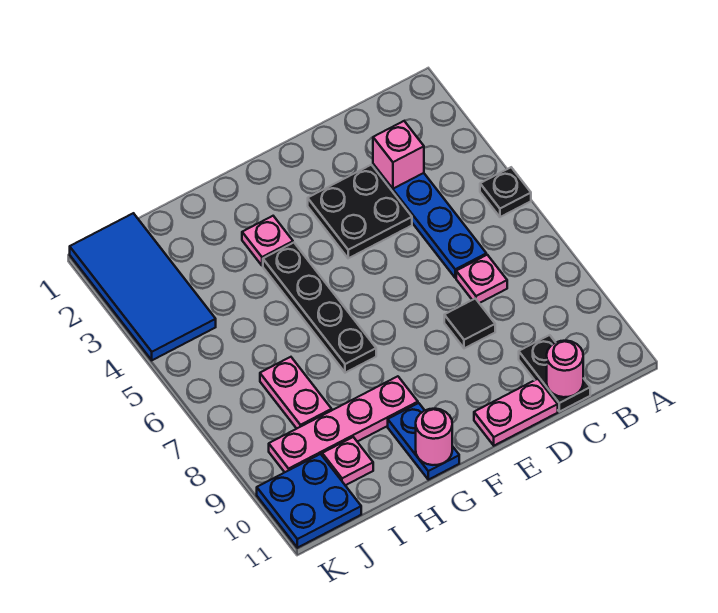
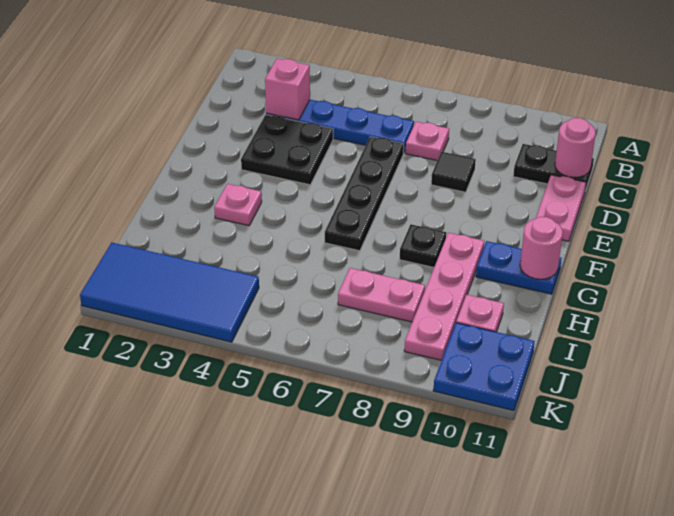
black plate A5 level 1 -> black plate G8 level 1
black plate G4:G7 level 1 -> black plate D6:G6 level 1

